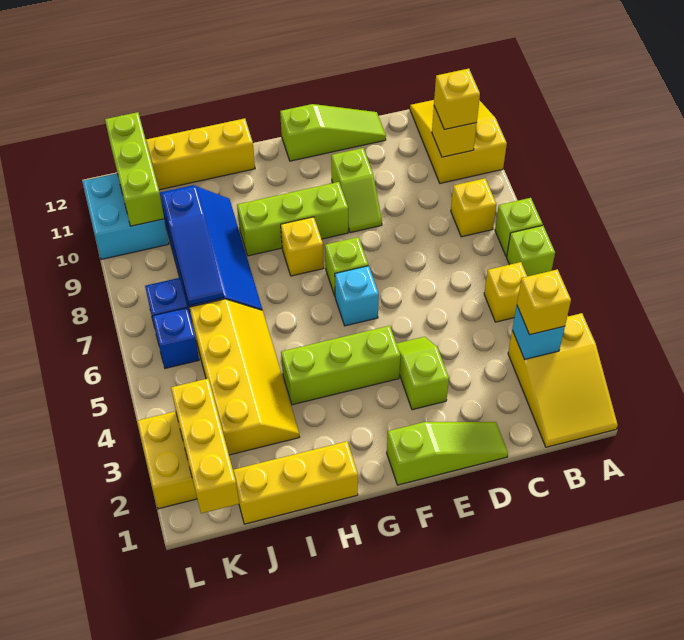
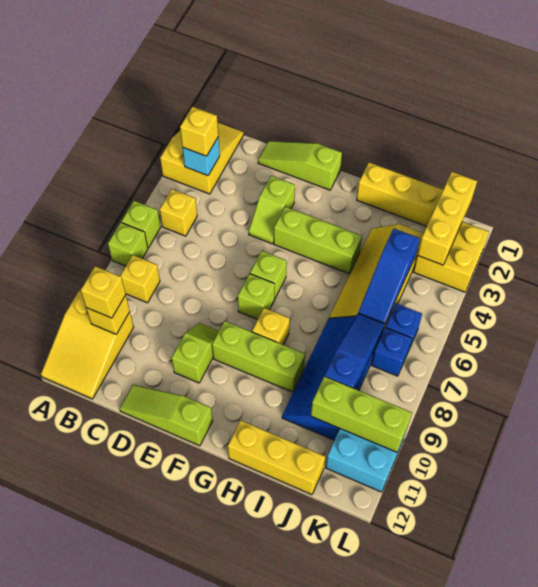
cyan brick F6 level 1 -> lime brick F6 level 1
none -> blue slope J4:J6 level 2 top 4
lime brick K10:K12 level 2 -> lime brick J10:L10 level 2

